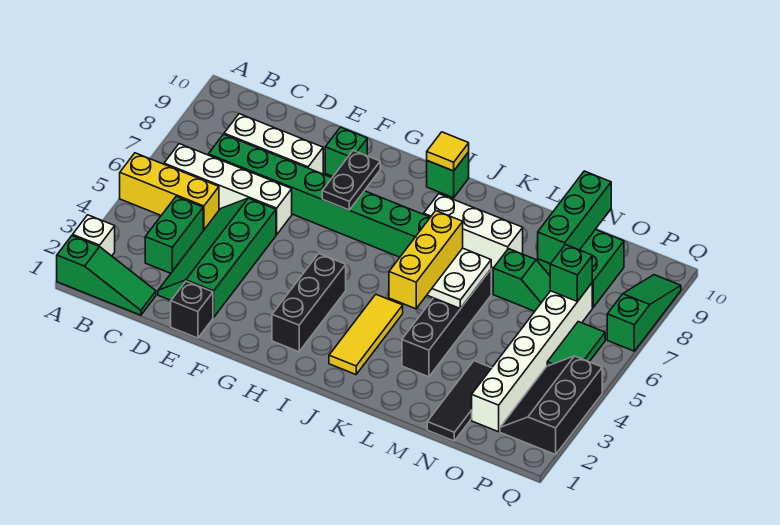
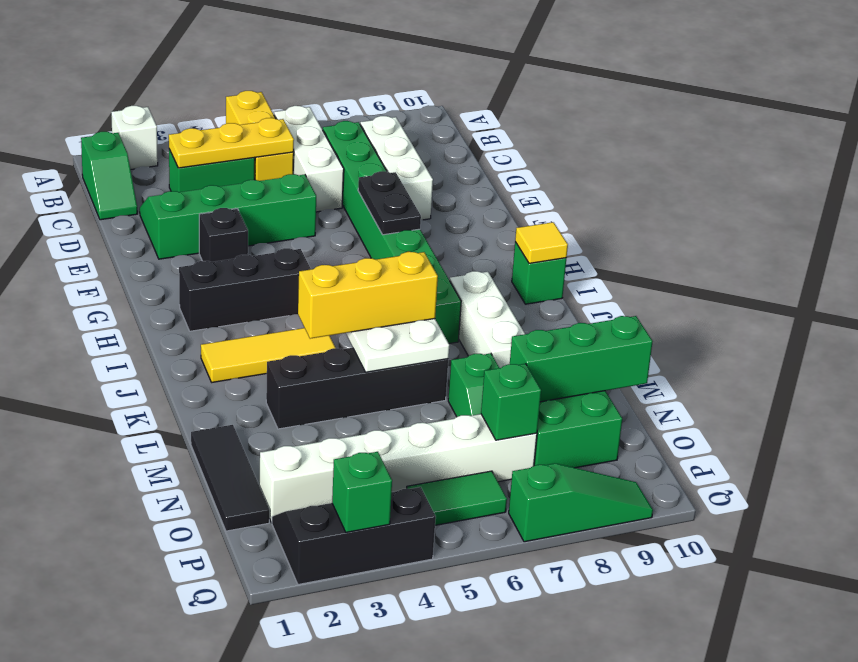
green slope A1:C1 level 1 top A -> green slope B1:C1 level 1 top B
white brick B6:E6 level 1 -> white brick B6:D6 level 1
none -> yellow plate C3:C5 level 2
black brick E1 level 1 -> black brick F3 level 1
green brick F9 level 1 -> green brick Q3 level 2
black plate G7:G8 level 2 -> black plate F7:G7 level 2
black tile N1:N3 level 1 -> black tile M1:O1 level 1

